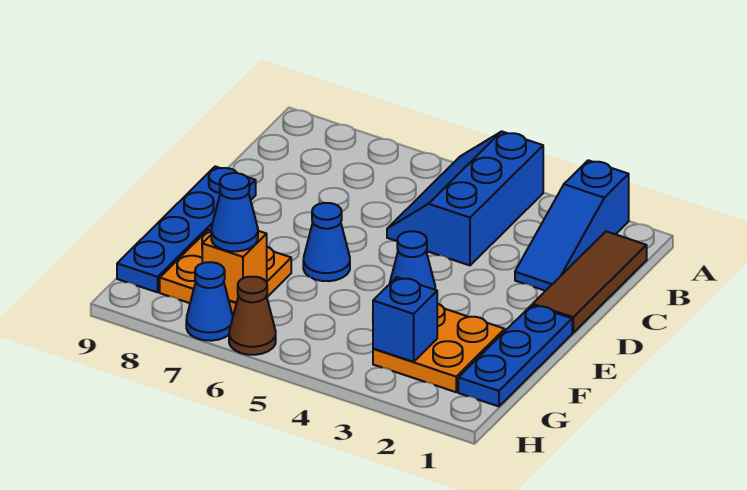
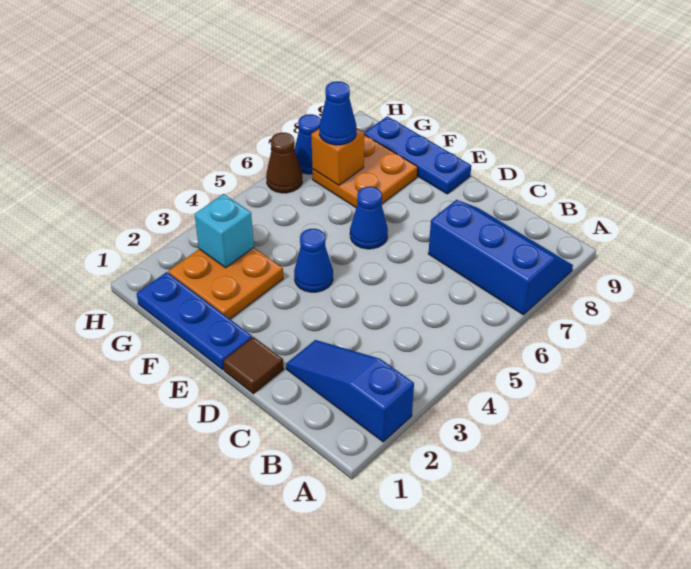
blue slope A4:C5 level 1 top 4 -> blue slope A7:C8 level 1 top 7
brown tile B1:D1 level 1 -> brown tile D1 level 1
blue plate D9:G9 level 1 -> blue plate E9:G9 level 1
blue brick G3 level 2 -> cyan brick G3 level 2

